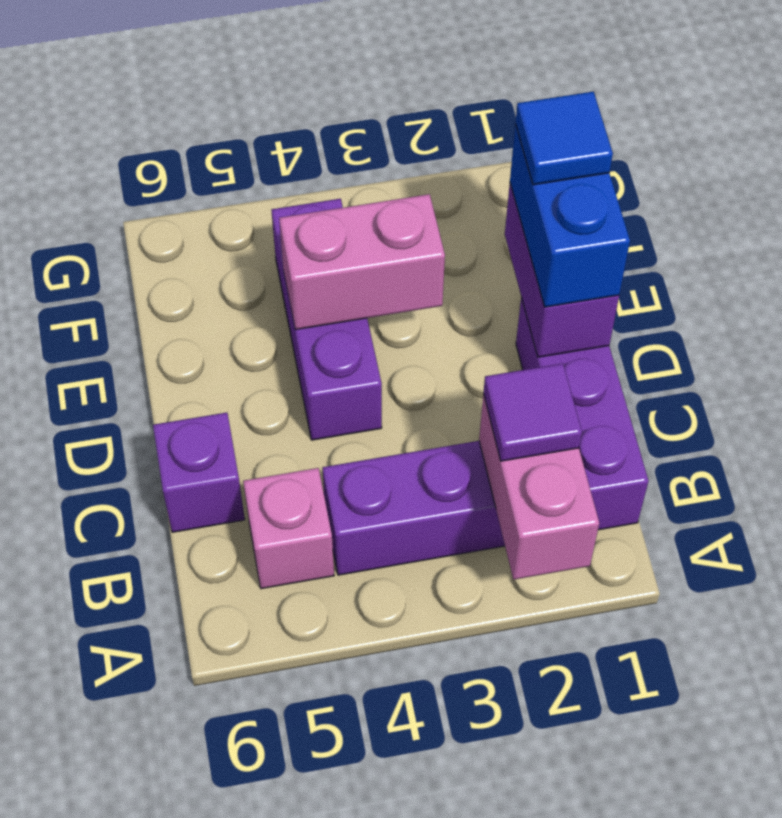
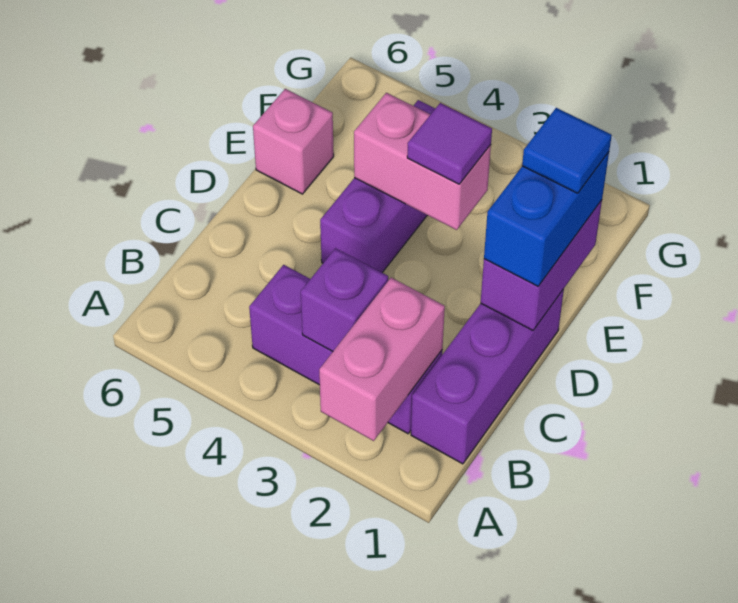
purple tile B2 level 3 -> purple tile E3 level 3
pink brick B5 level 1 -> pink brick E6 level 1
purple brick C6 level 1 -> purple brick B3 level 2

